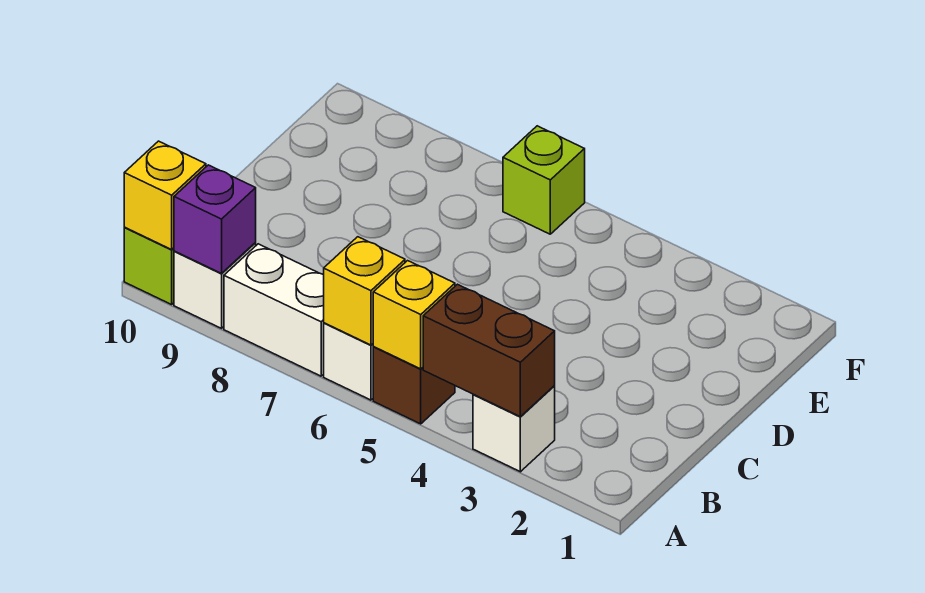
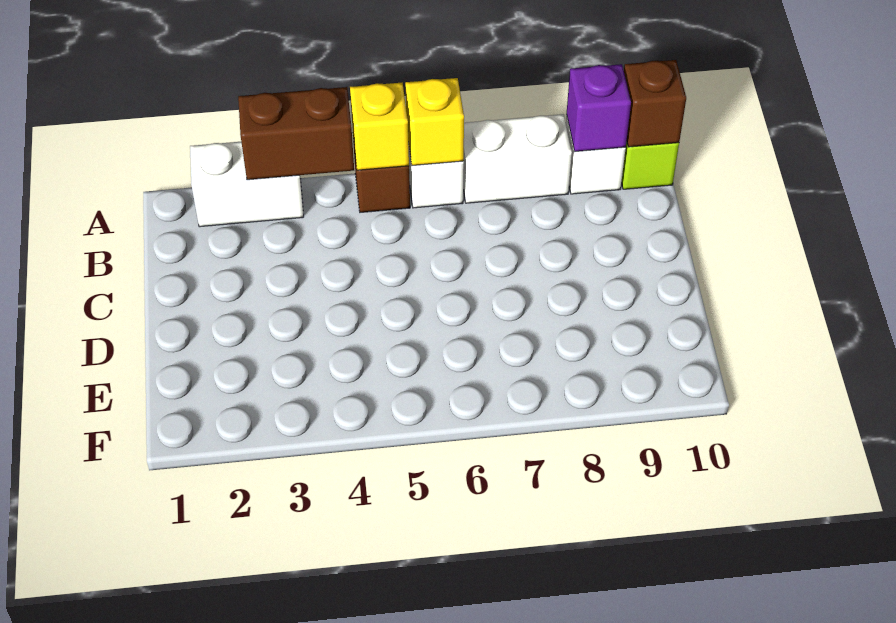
white brick A3 level 1 -> white brick A2:A3 level 1
yellow brick A10 level 2 -> brown brick A10 level 2
lime brick F6 level 1 -> none

